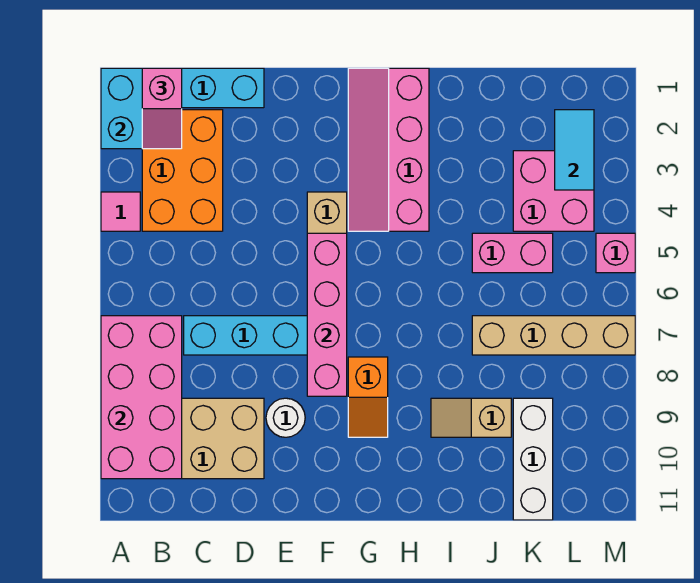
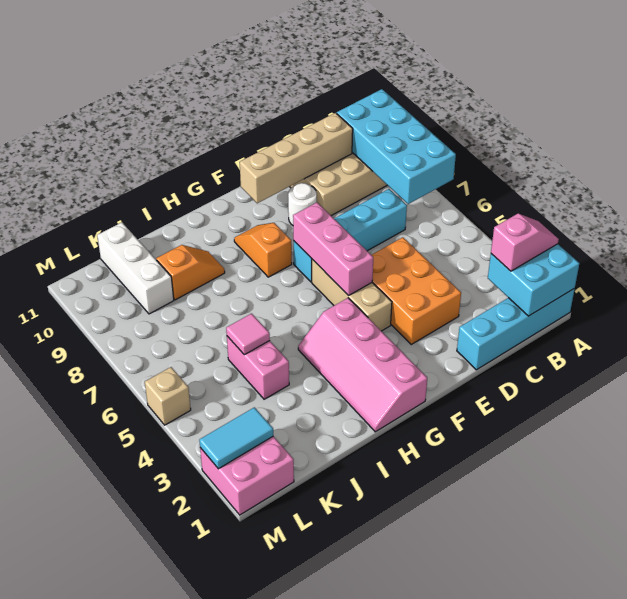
pink tile A4 level 1 -> pink tile J5 level 2
pink brick A7:B10 level 2 -> cyan brick A7:B10 level 2
pink slope B1:B2 level 3 top 1 -> pink slope A2:B2 level 3 top B
orange brick B2:C4 level 1 -> orange brick D3:E5 level 1
pink brick F5:F8 level 2 -> pink brick F5:F7 level 2
pink slope G1:H4 level 1 top H -> pink slope G1:H4 level 1 top G
tan slope I9:J9 level 1 top J -> orange slope I9:J9 level 1 top J
pink brick J5:K5 level 1 -> pink brick J4:J5 level 1
tan brick J7:M7 level 1 -> tan brick C10:F10 level 2
pink brick K3:L4 level 1 -> pink brick L1:M2 level 1
cyan tile L2:L3 level 2 -> cyan tile L2:M2 level 2
pink brick M5 level 1 -> tan brick M5 level 1

